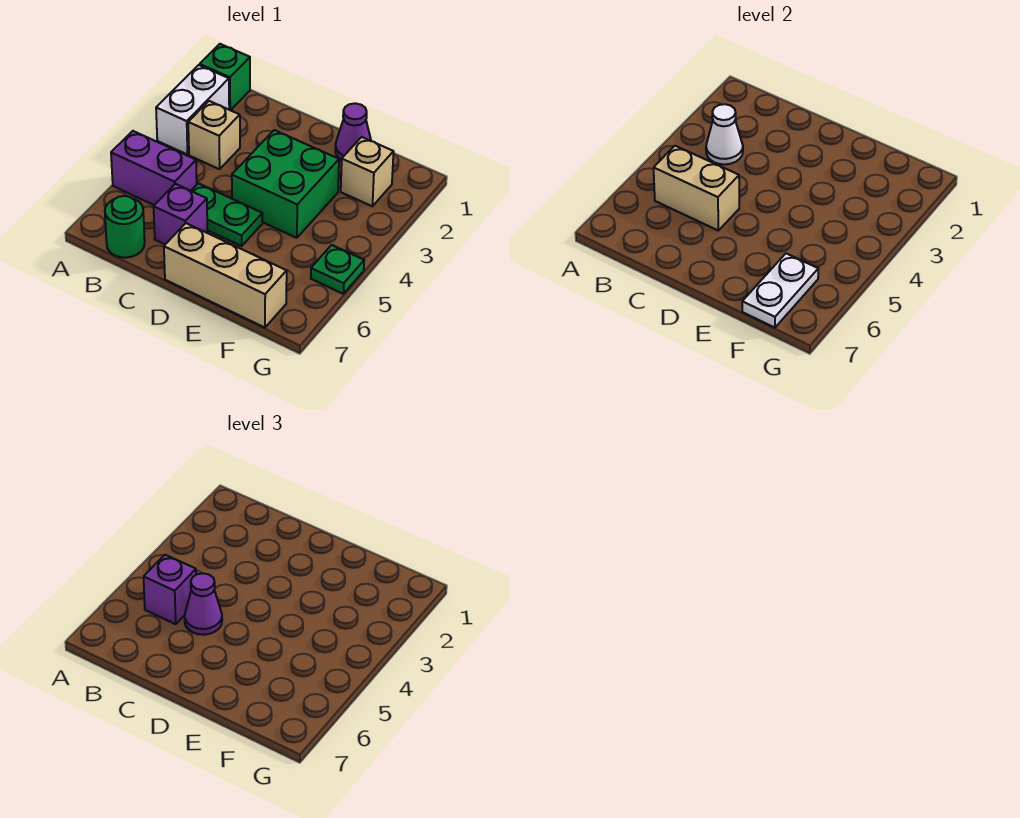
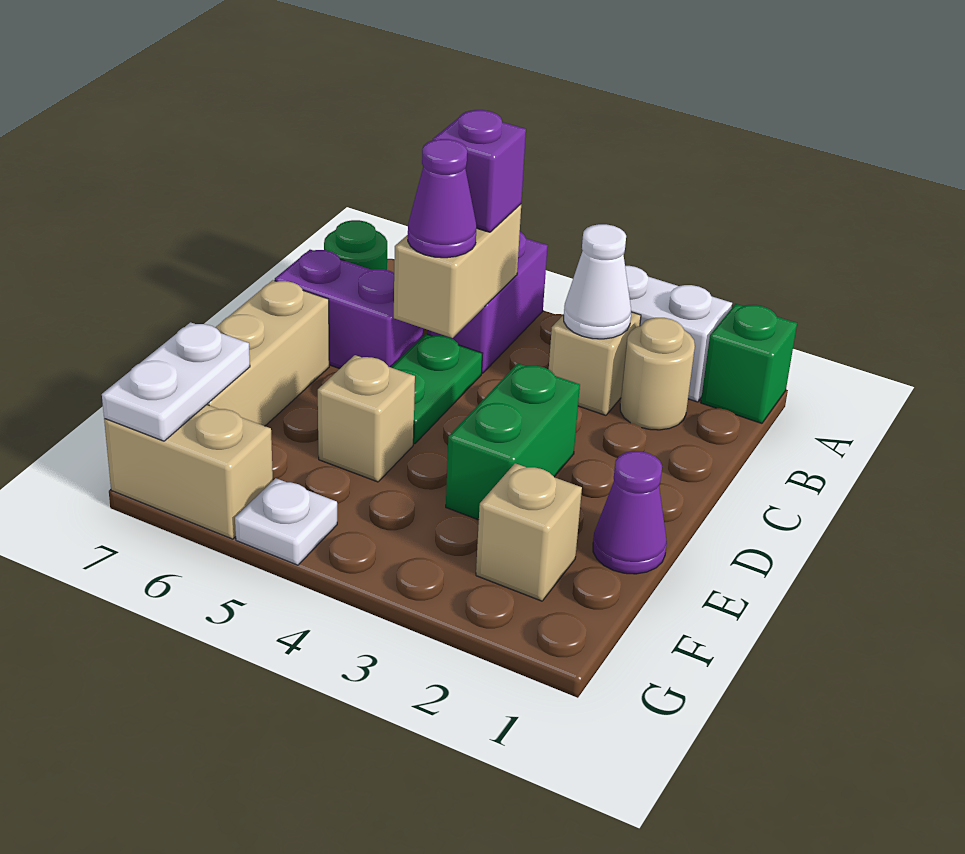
none -> tan round brick B2 level 1
purple brick C6 level 1 -> purple brick C6:C7 level 1
green brick D3:E4 level 1 -> green brick D3:E3 level 1
none -> tan brick E5 level 1
white plate F6:F7 level 2 -> white plate F7:G7 level 2
green plate G5 level 1 -> white plate G5 level 1
none -> tan brick G6:G7 level 1

